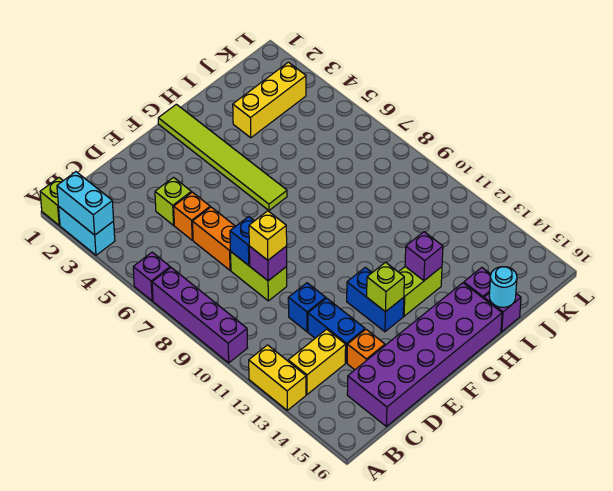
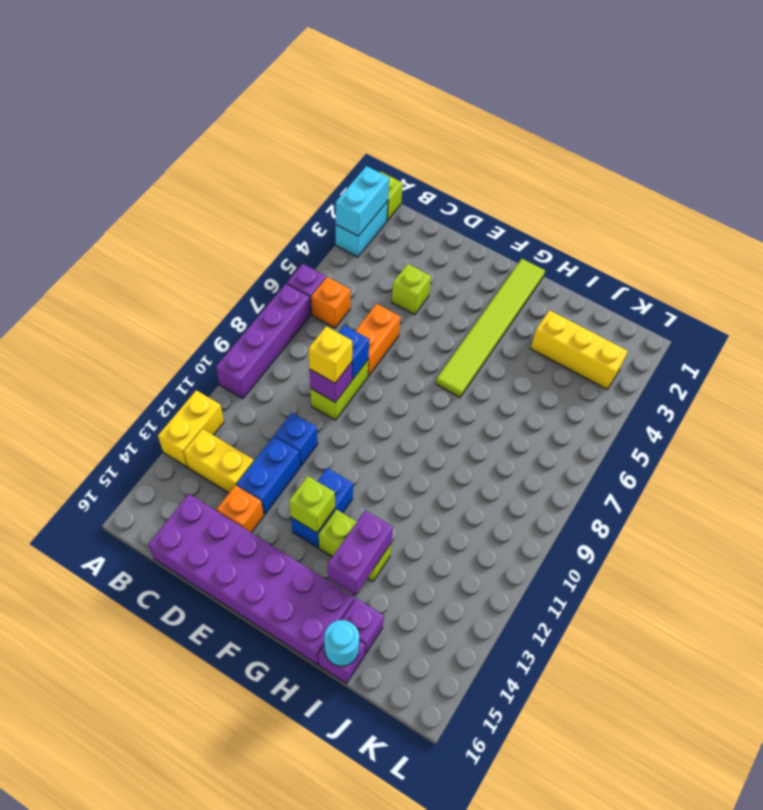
orange brick D5 level 1 -> orange brick B6 level 1
purple brick H13 level 2 -> purple brick H13:H14 level 2

